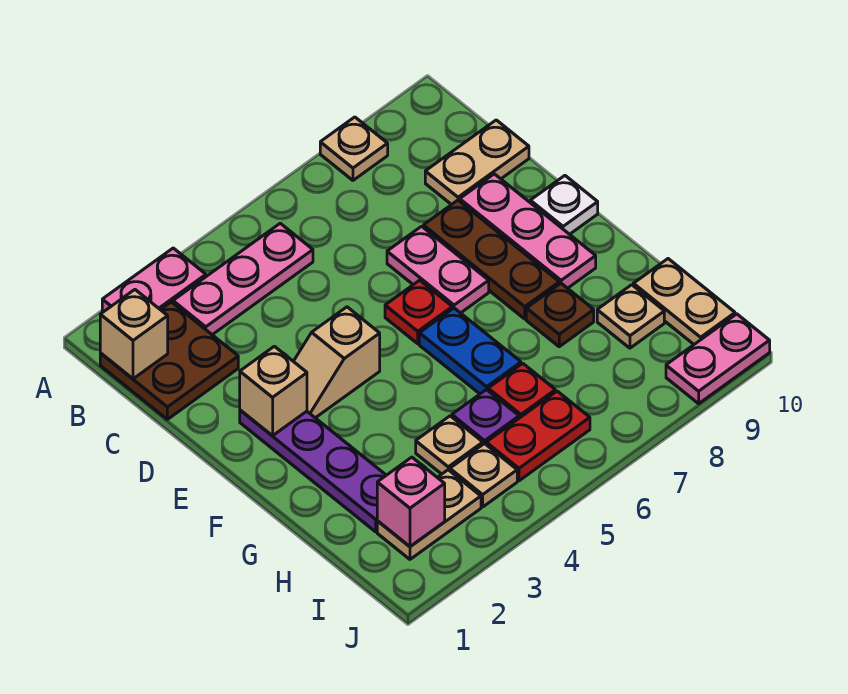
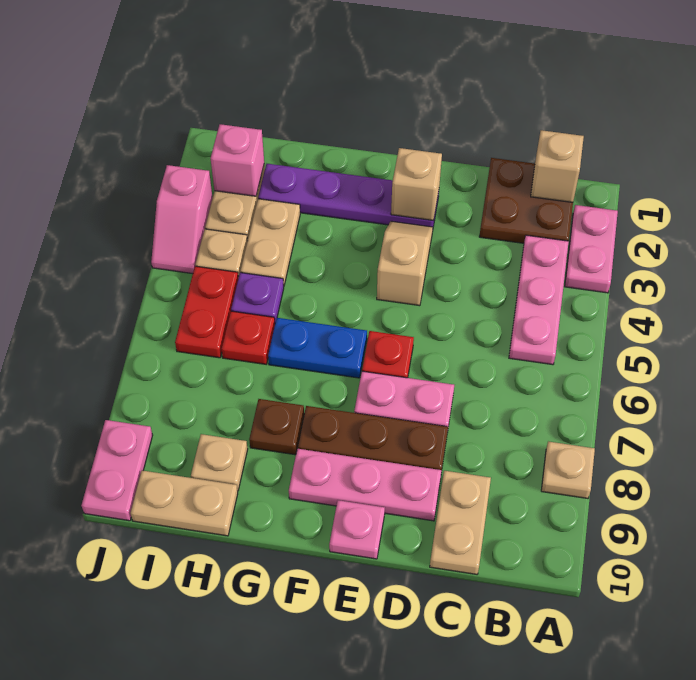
white plate E10 level 1 -> pink plate E10 level 1
tan plate H4 level 1 -> tan plate H3:H4 level 1
none -> pink slope J3:J4 level 1 top 3

